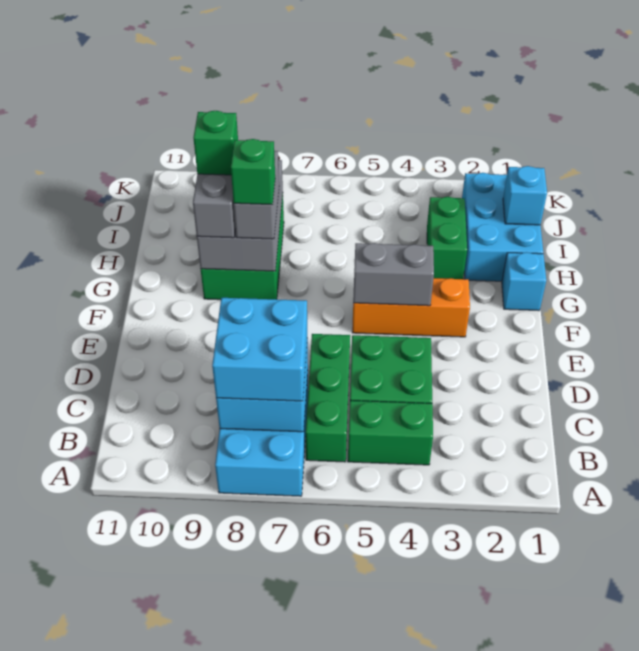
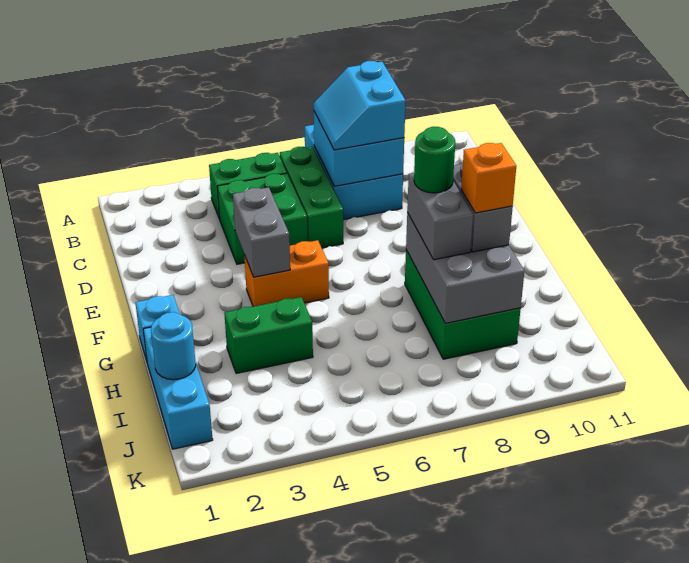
cyan brick B7:C8 level 3 -> cyan slope B7:C8 level 3 top 8
orange brick F3:F5 level 1 -> orange brick F4:F5 level 1
grey brick F4:F5 level 2 -> grey brick E4:F4 level 2
green brick G8 level 4 -> green round brick G8 level 4
cyan brick H1:J2 level 1 -> cyan brick H1:J1 level 1
green brick H3:I3 level 1 -> green brick H3:H4 level 1
green brick H9 level 4 -> orange brick H9 level 4
cyan brick I1 level 2 -> cyan round brick I1 level 2

